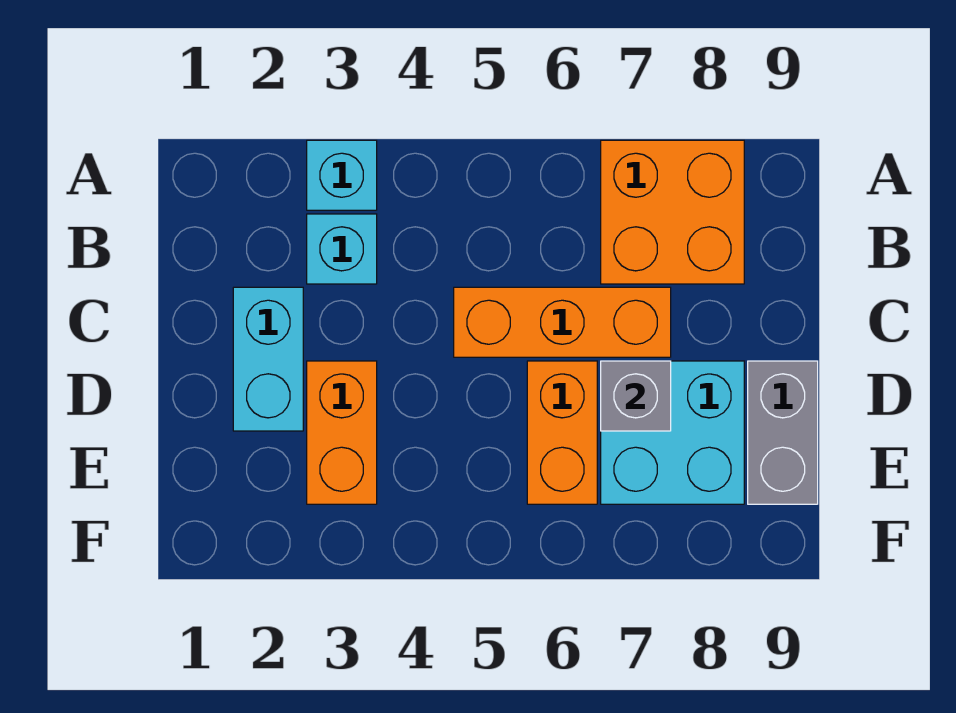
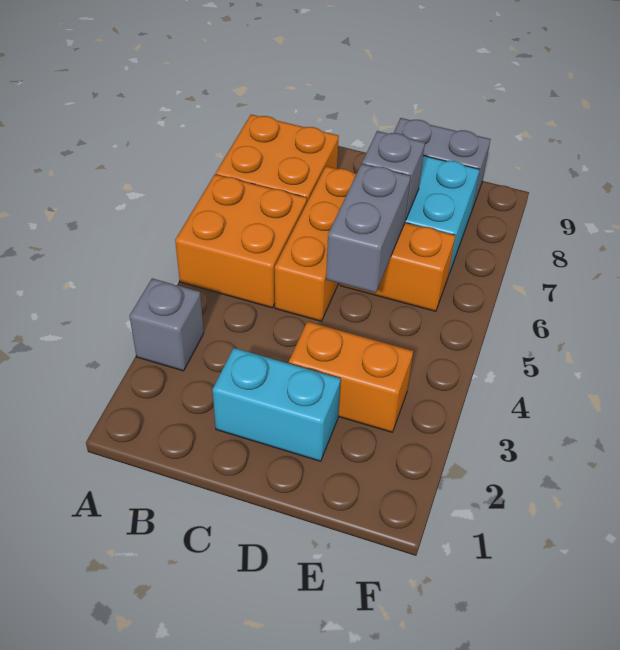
cyan brick A3 level 1 -> grey brick A3 level 1
none -> orange brick A5:B6 level 1
cyan brick B3 level 1 -> none
none -> grey brick D5:D6 level 2

